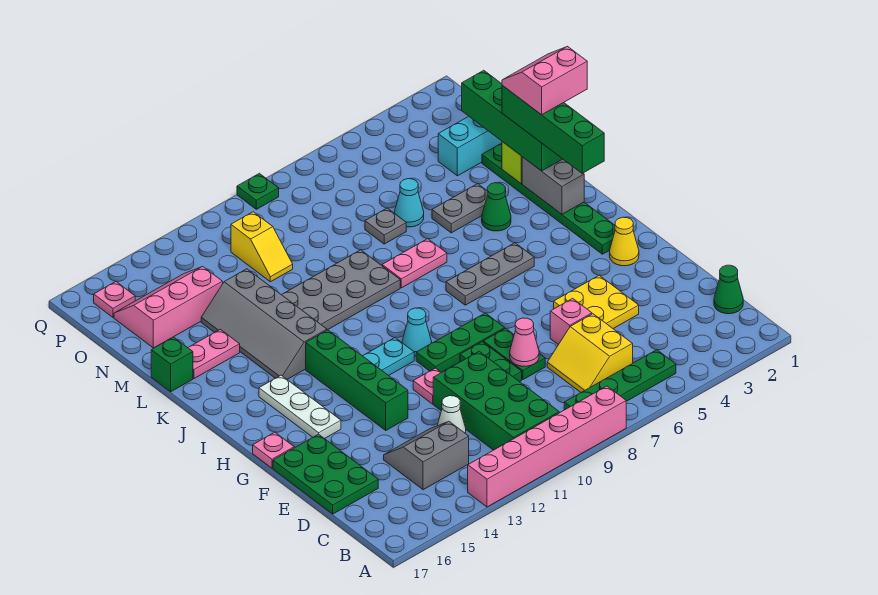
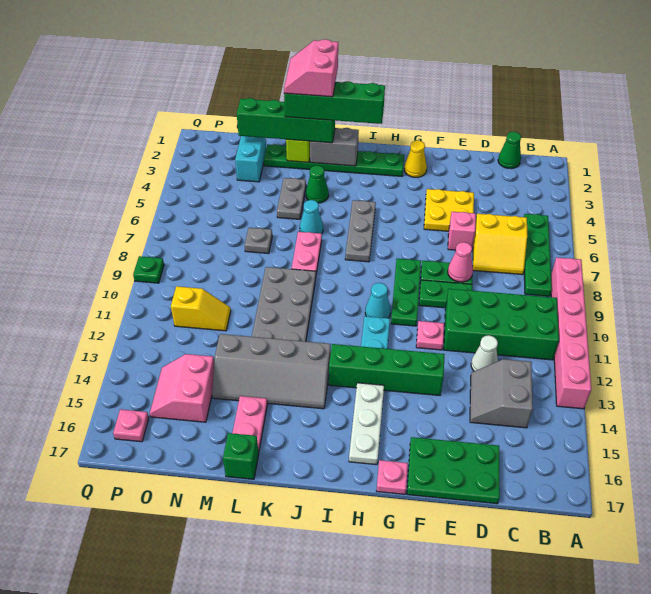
white plate G15:I15 level 1 -> white plate H14:H16 level 1
cyan cone M6 level 1 -> cyan cone K6 level 1
pink slope N14:O16 level 1 top N -> pink slope N14:O15 level 1 top N

